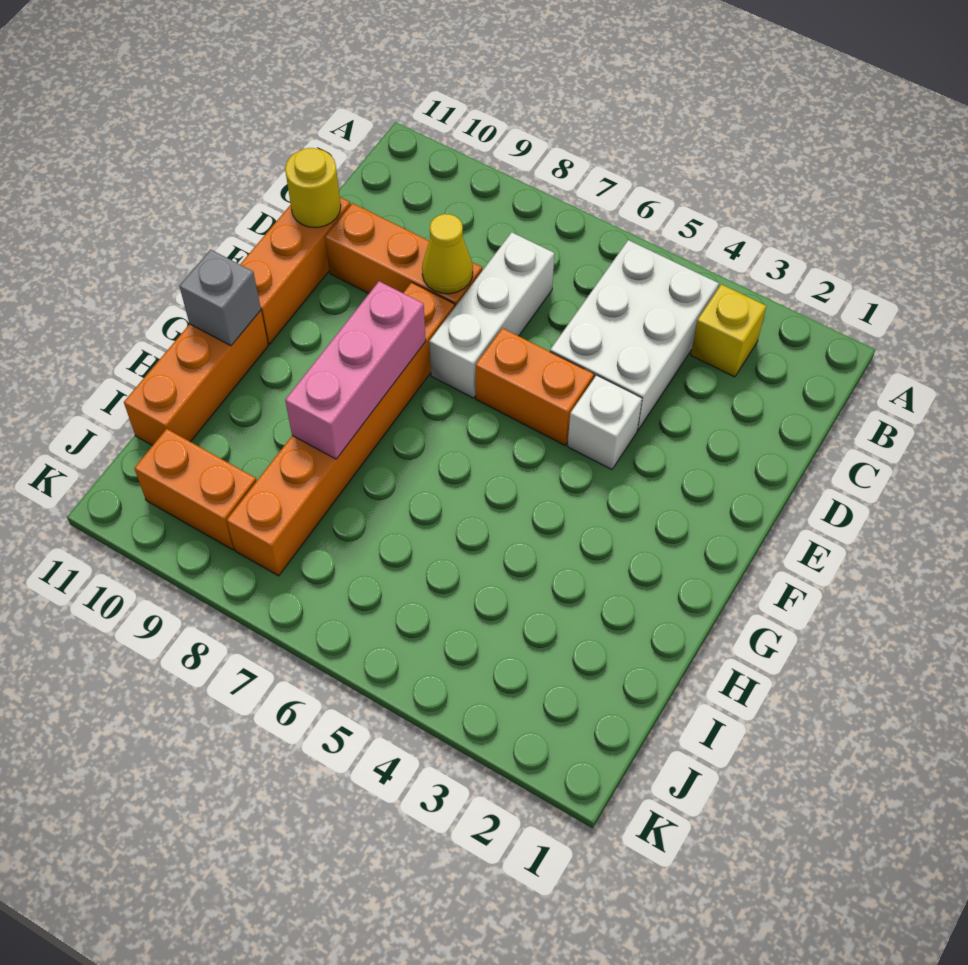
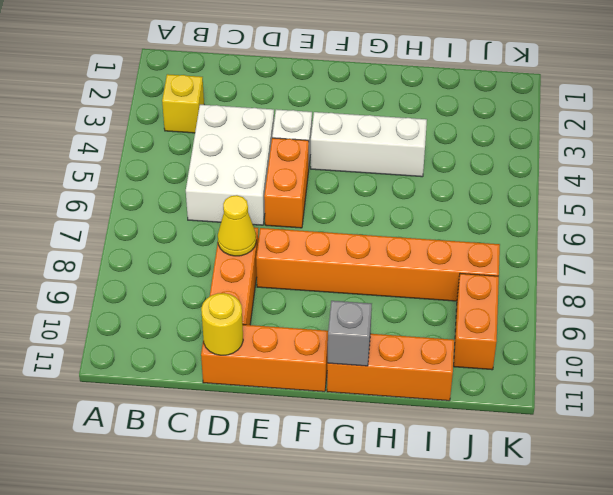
white brick B4:D5 level 1 -> white brick C4:D6 level 1
white brick C7:E7 level 1 -> white brick F4:H4 level 1
pink brick F8:H8 level 2 -> none

